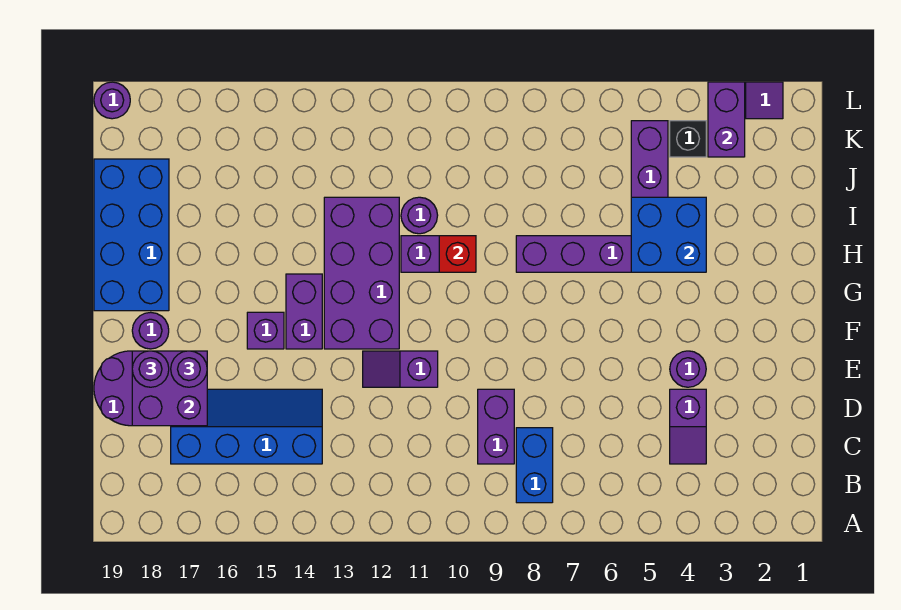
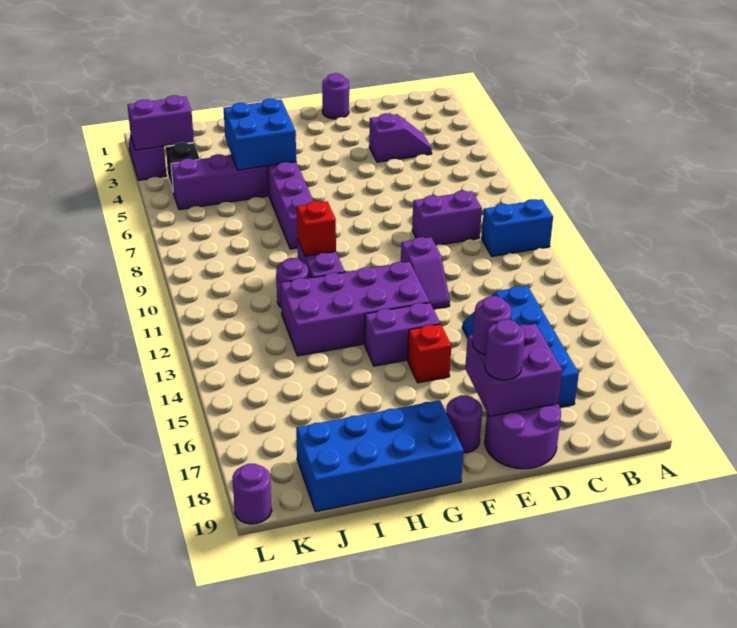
blue brick B8:C8 level 1 -> blue brick A10:B10 level 1
purple round brick E4 level 1 -> purple round brick E1 level 1
purple brick F15 level 1 -> red brick F15 level 1

